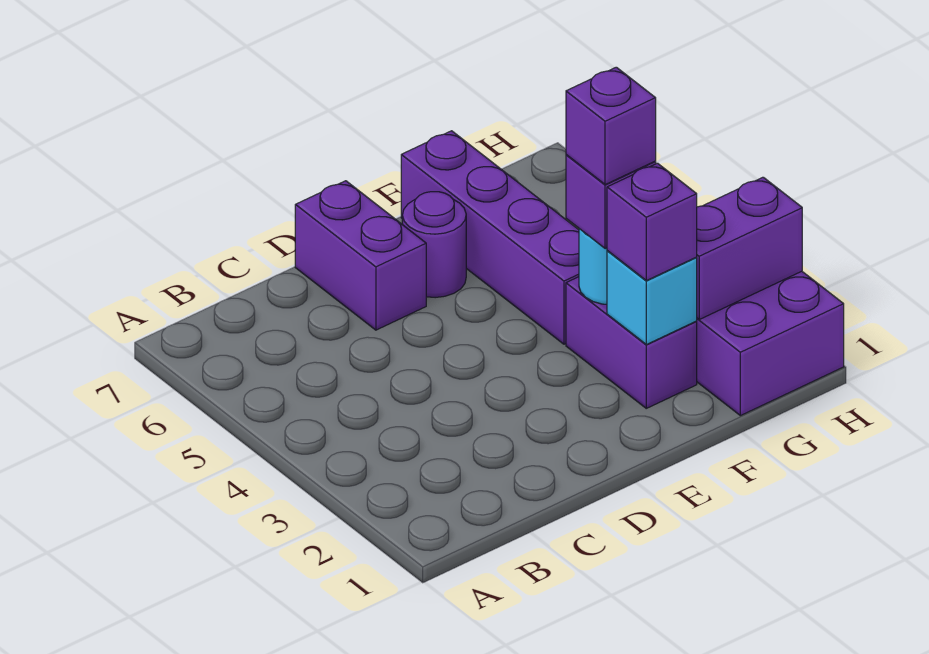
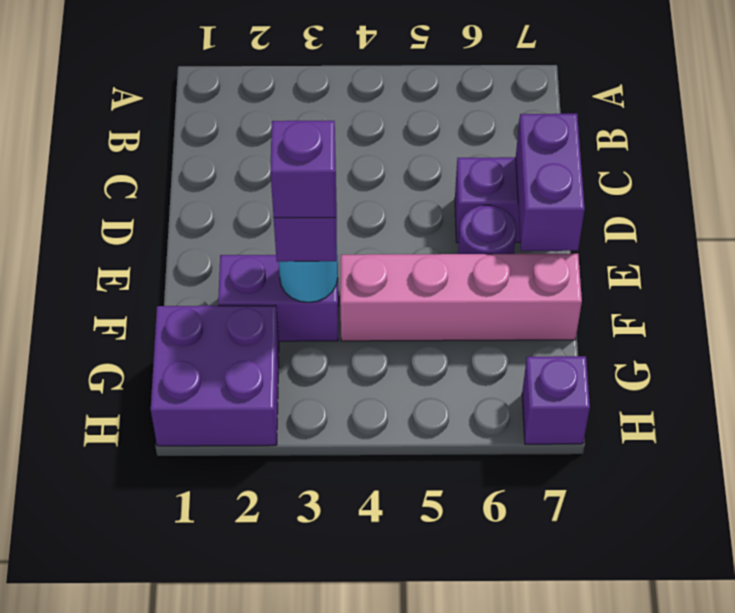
cyan brick F2 level 2 -> none
purple brick F2 level 3 -> purple brick H7 level 1
purple brick F4:F7 level 1 -> pink brick F4:F7 level 1
purple brick G2:H2 level 2 -> purple brick D7:E7 level 2

